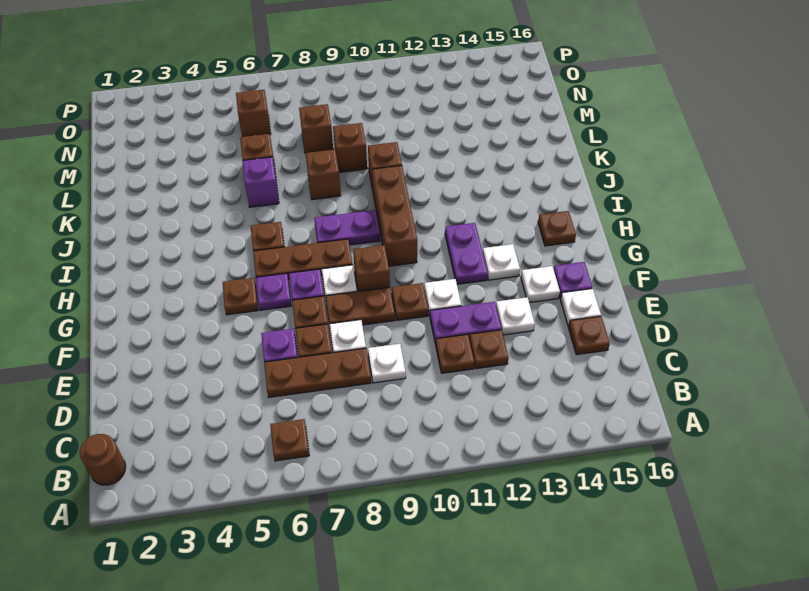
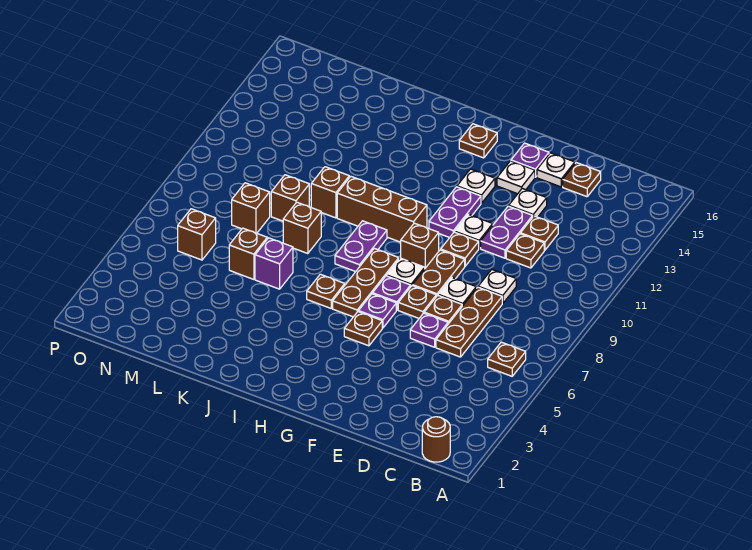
purple plate G12:H12 level 1 -> purple plate G11:G12 level 1

